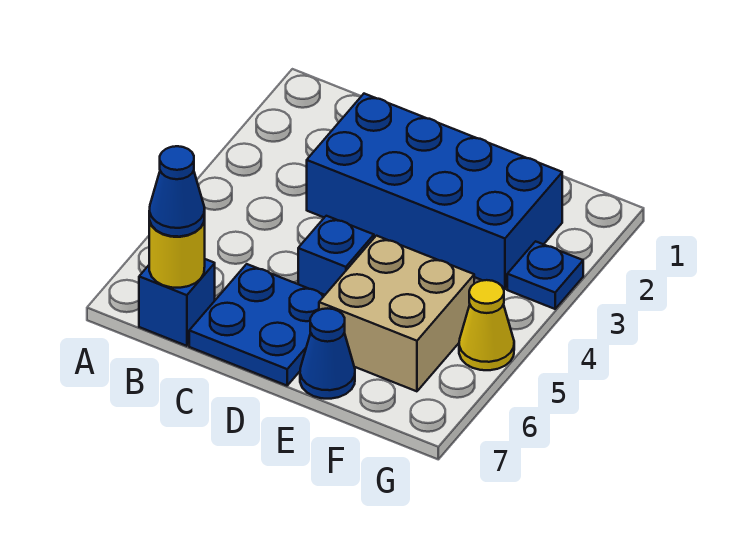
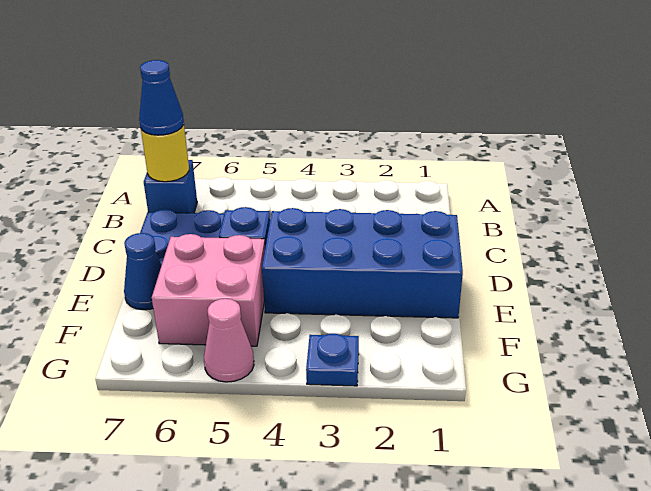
blue brick C2:F3 level 1 -> blue brick D1:E4 level 1
tan brick E5:F6 level 1 -> pink brick E5:F6 level 1
yellow cone G5 level 1 -> pink cone G5 level 1

